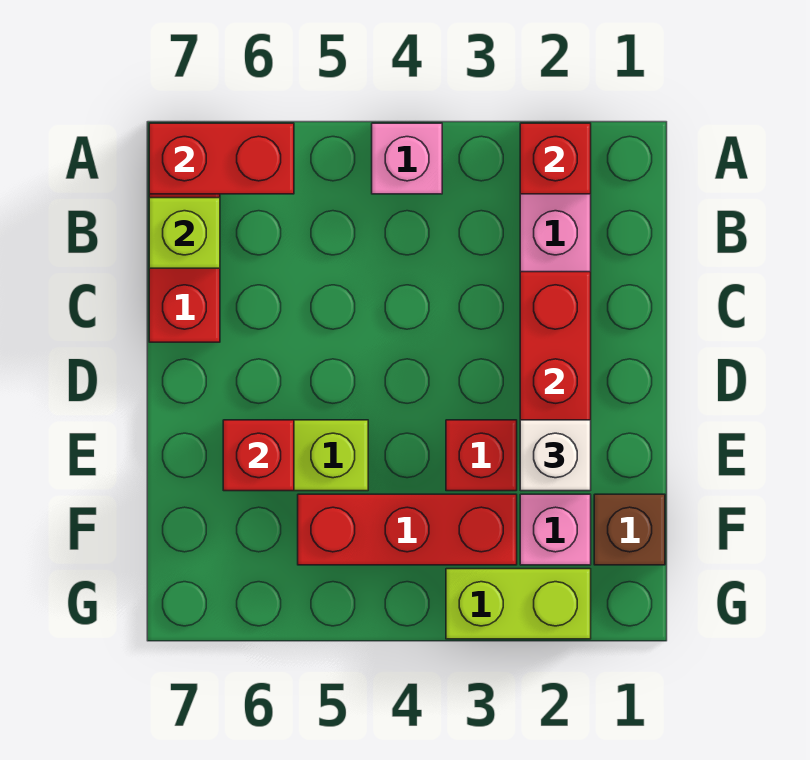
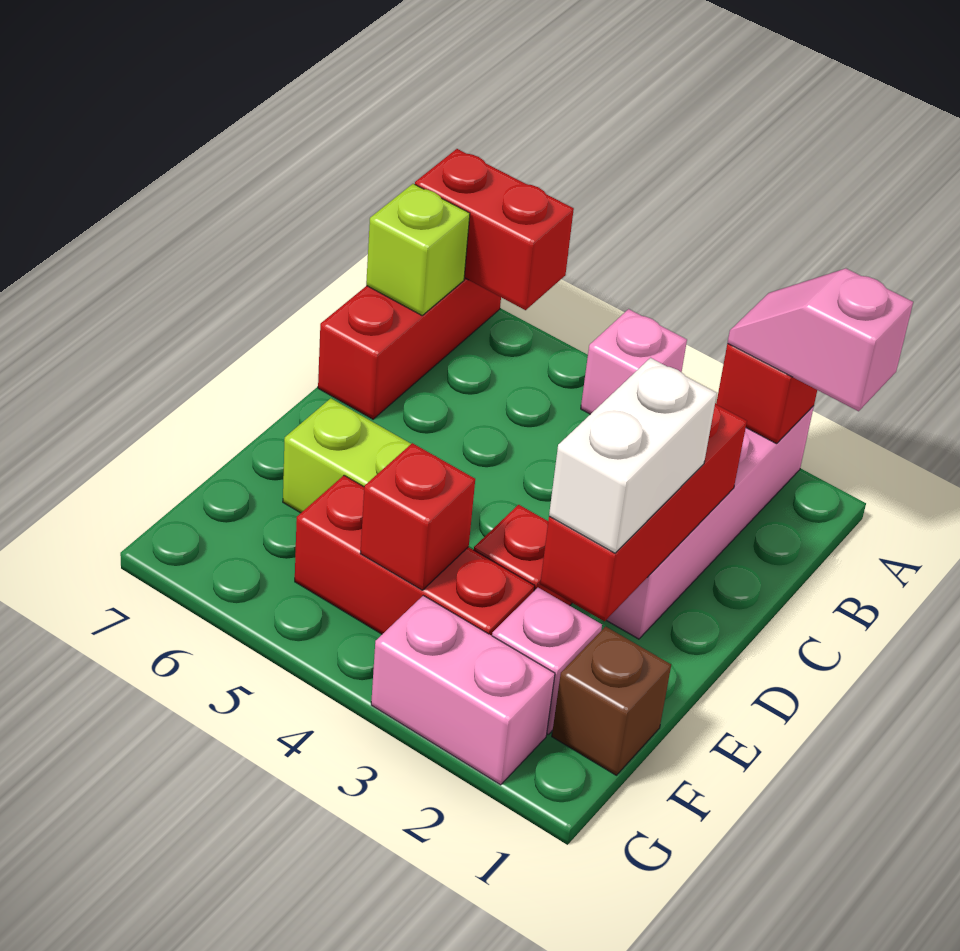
none -> pink slope A1:A2 level 3 top 1
white brick E2 level 3 -> white brick D2:E2 level 3
red brick E6 level 2 -> red brick F4 level 2
lime brick G2:G3 level 1 -> pink brick G2:G3 level 1

